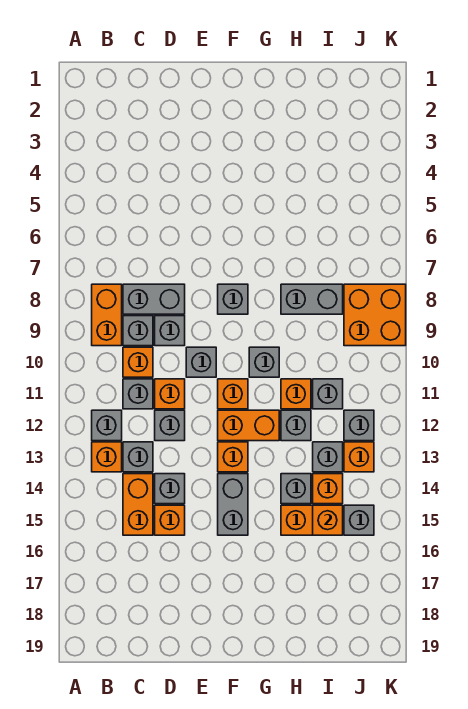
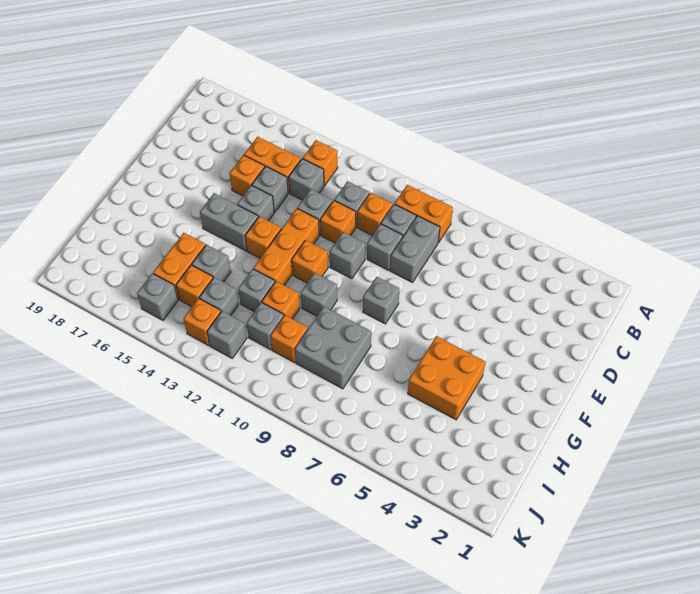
grey brick B12 level 1 -> grey brick E14 level 1
orange brick F12:G12 level 1 -> orange brick E12:G12 level 1
grey brick H8:I8 level 1 -> grey brick H8:I9 level 1
orange brick I15 level 2 -> orange brick I10 level 1
orange brick J8:K9 level 1 -> orange brick G4:H5 level 1

